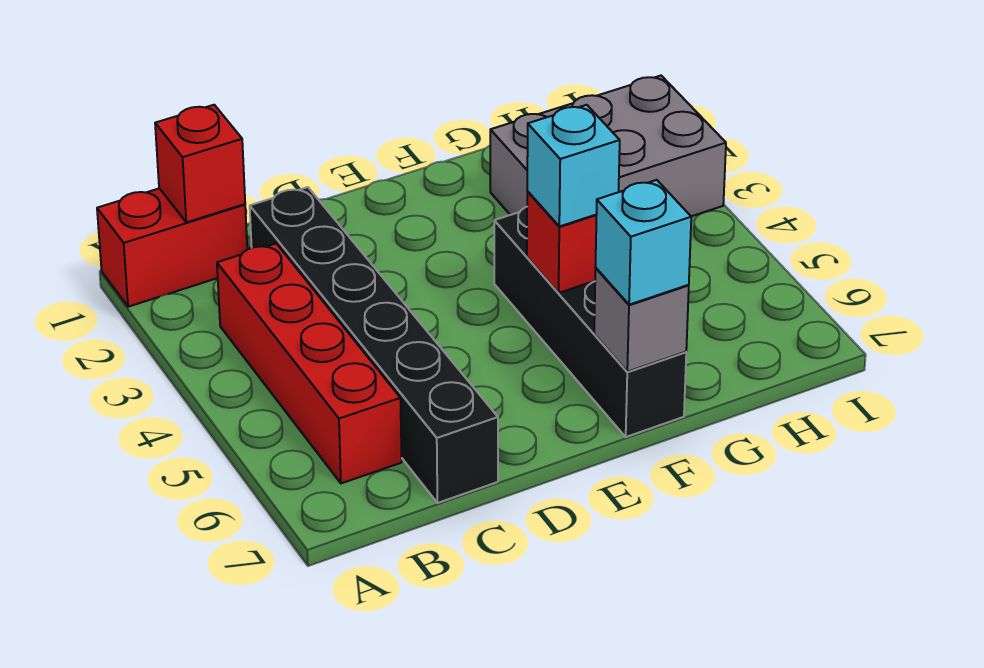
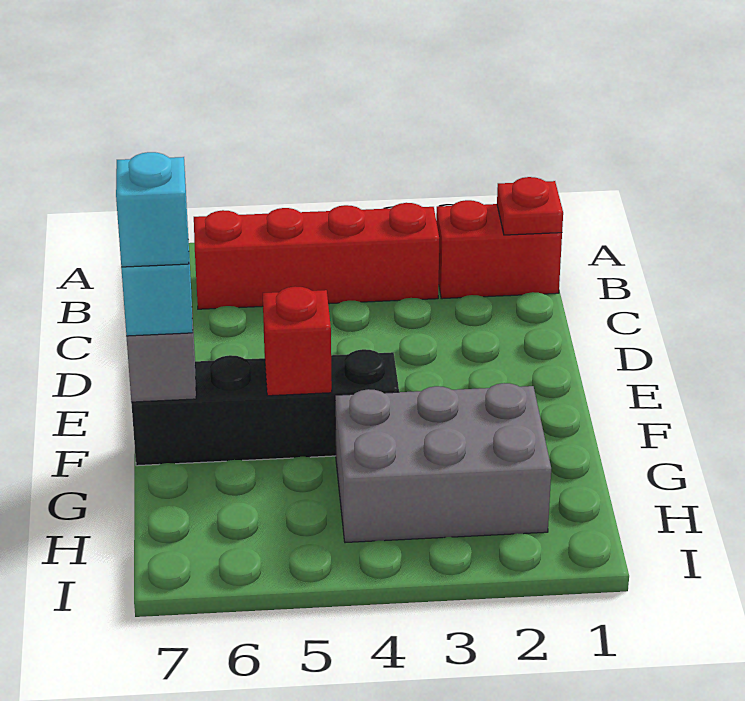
red brick A1:B1 level 1 -> red brick B1:B2 level 1
red brick B1 level 2 -> red plate B1 level 2
black brick C2:C7 level 1 -> none
cyan brick F5 level 3 -> cyan brick F7 level 4
grey brick G2:I3 level 1 -> grey brick G2:H4 level 1

